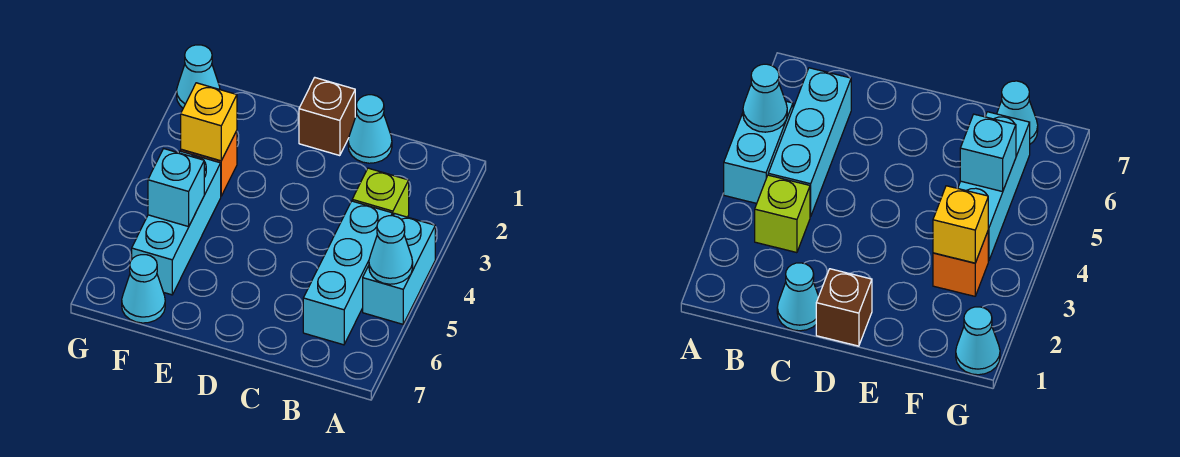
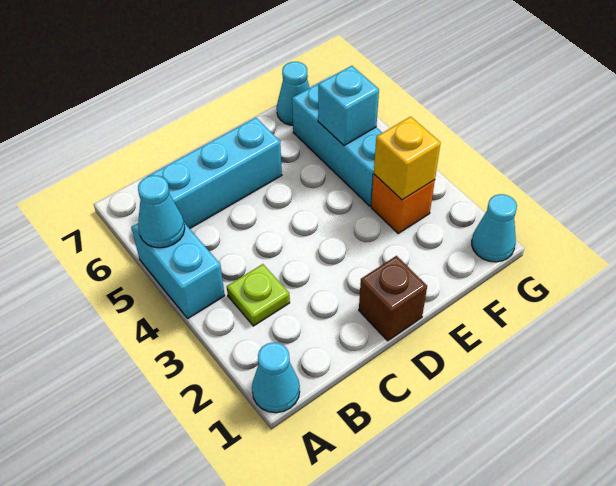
lime brick B3 level 1 -> lime plate B3 level 1
cyan brick B4:B6 level 1 -> cyan brick B6:D6 level 1
cyan cone C1 level 1 -> cyan cone A1 level 1

